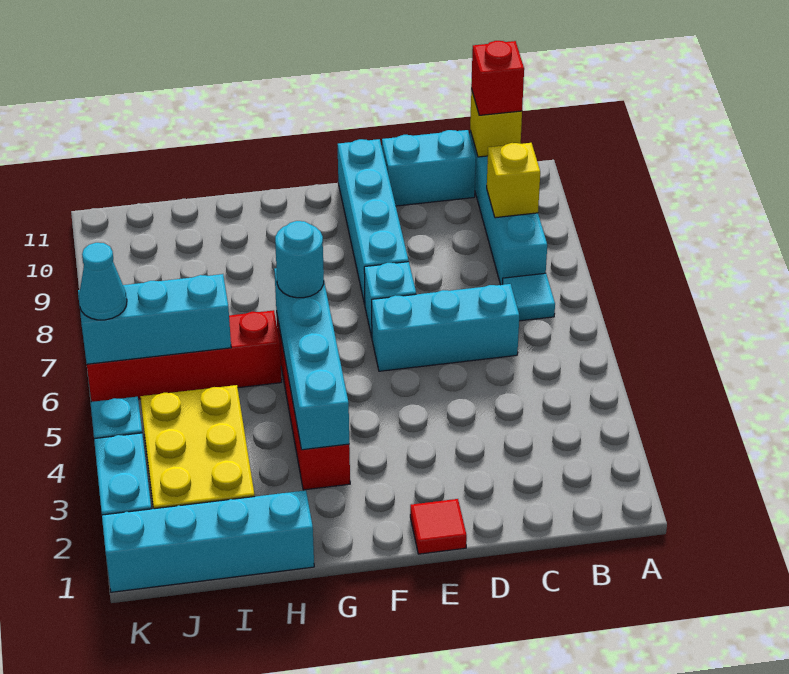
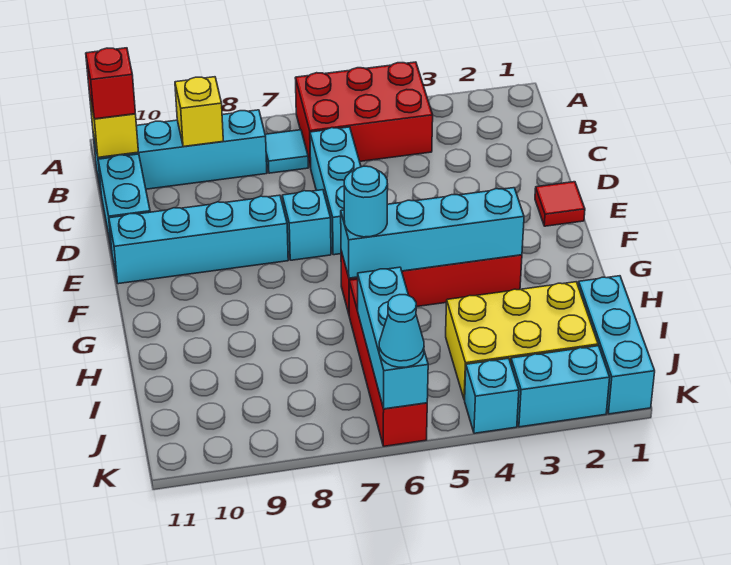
none -> red brick A4:B6 level 1
cyan brick H1:K1 level 1 -> cyan brick I1:K1 level 1

